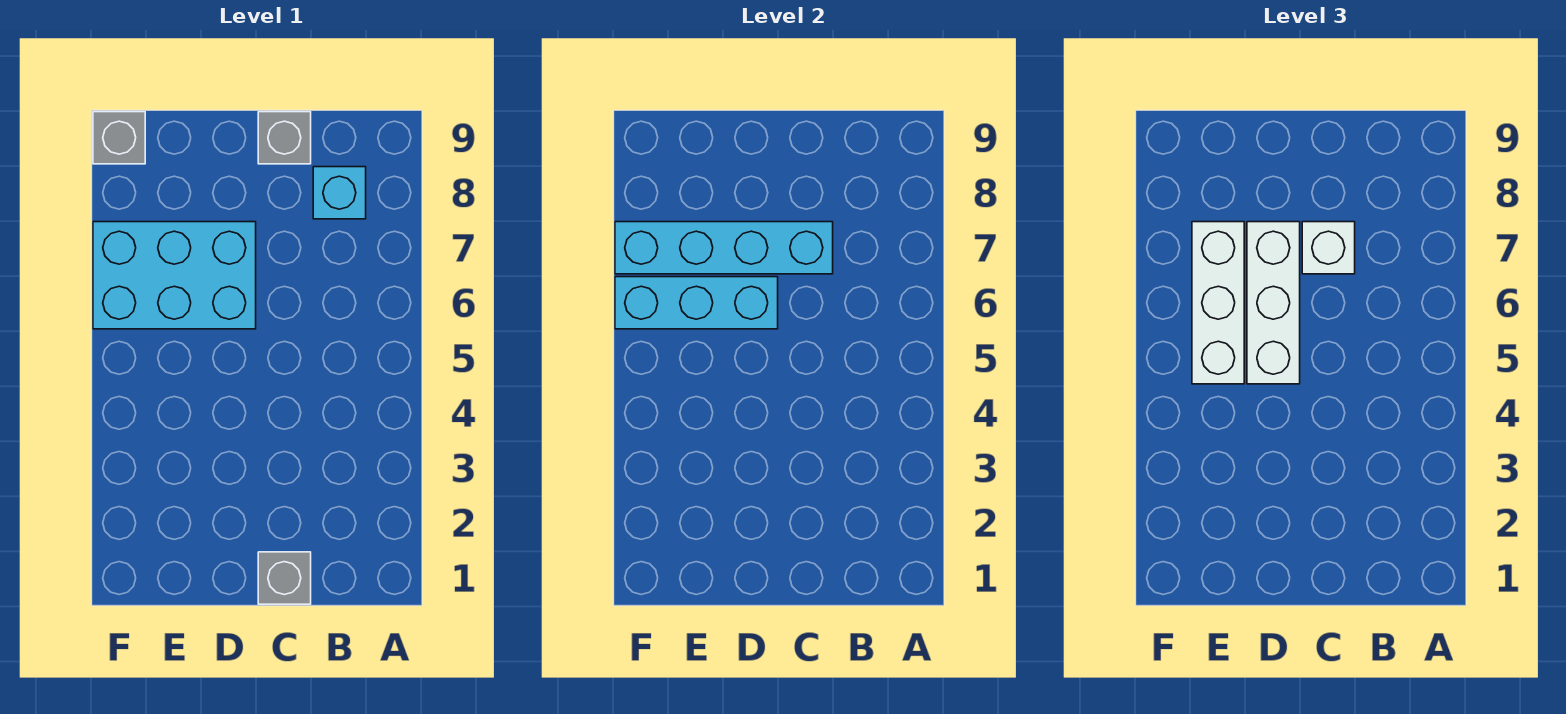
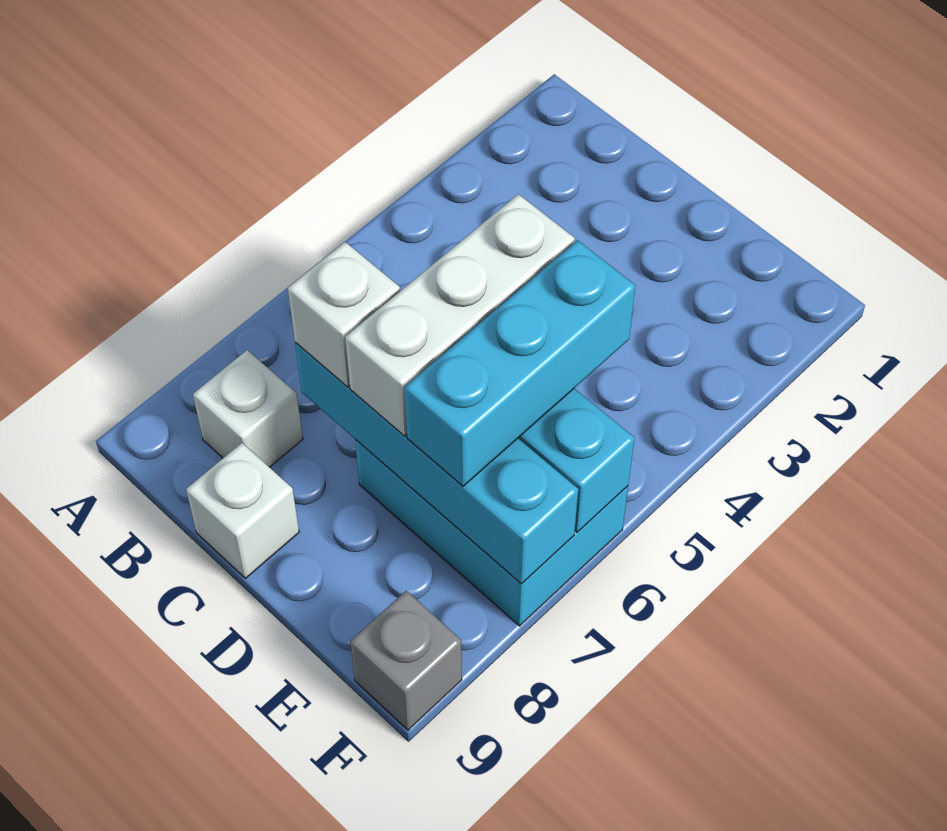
cyan brick B8 level 1 -> white brick B8 level 1
grey brick C1 level 1 -> none
grey brick C9 level 1 -> white brick C9 level 1
white brick E5:E7 level 3 -> cyan brick E5:E7 level 3

